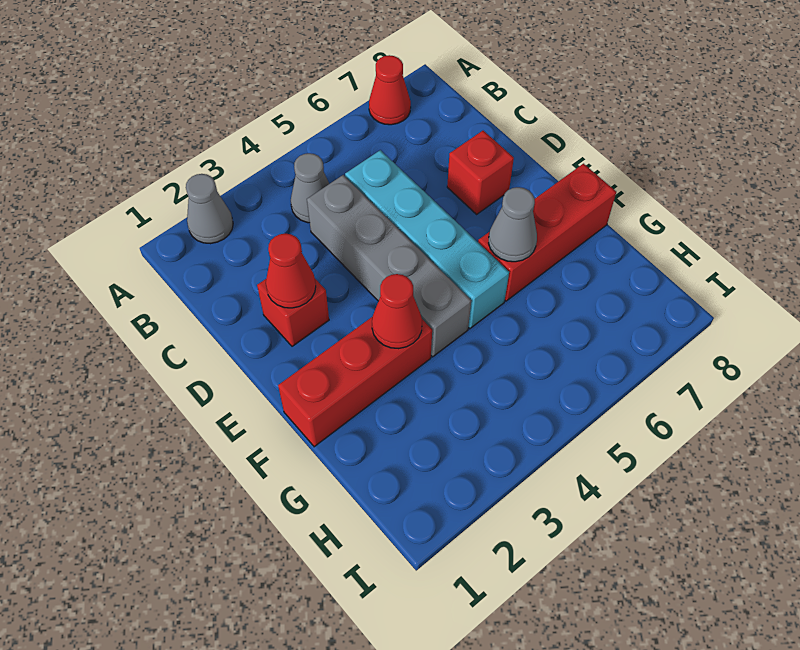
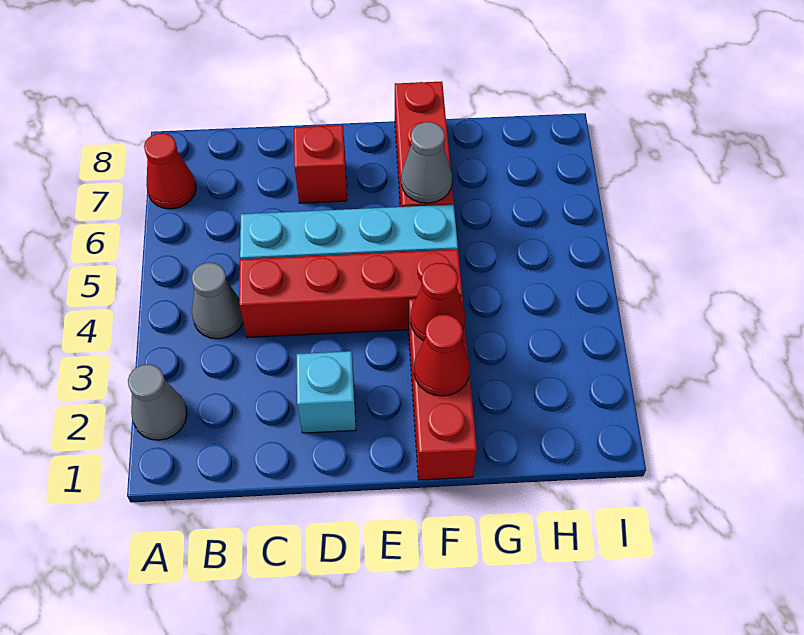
grey brick C4:F4 level 1 -> red brick C4:F4 level 1
red brick D2 level 1 -> cyan brick D2 level 1
red cone D2 level 2 -> red cone F2 level 2

